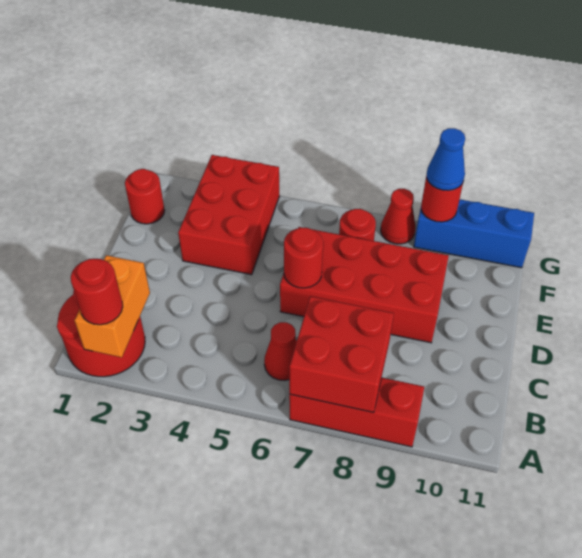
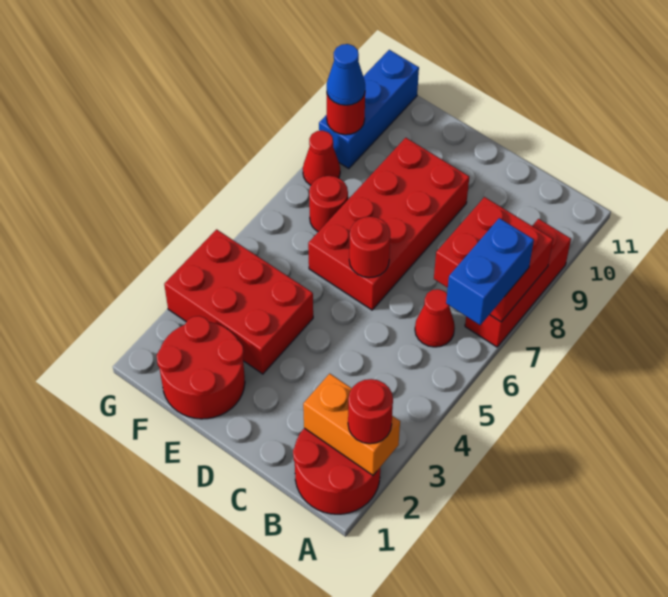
none -> blue brick A6:A7 level 3
red round brick F1 level 1 -> red round brick E1:F2 level 1

